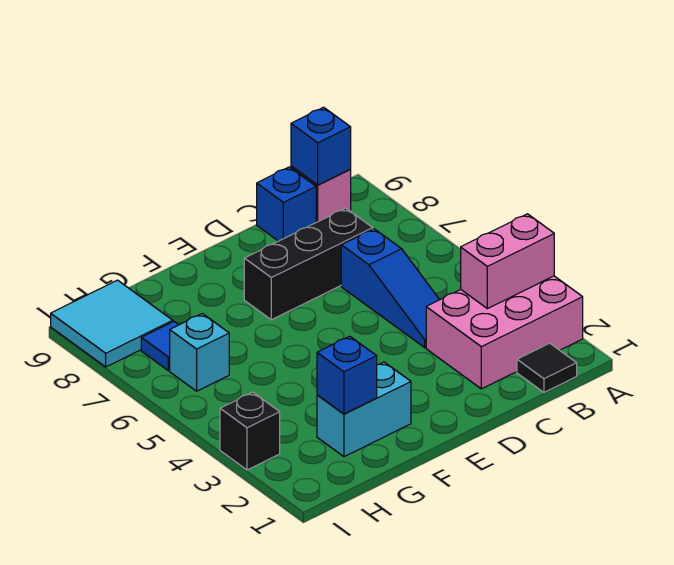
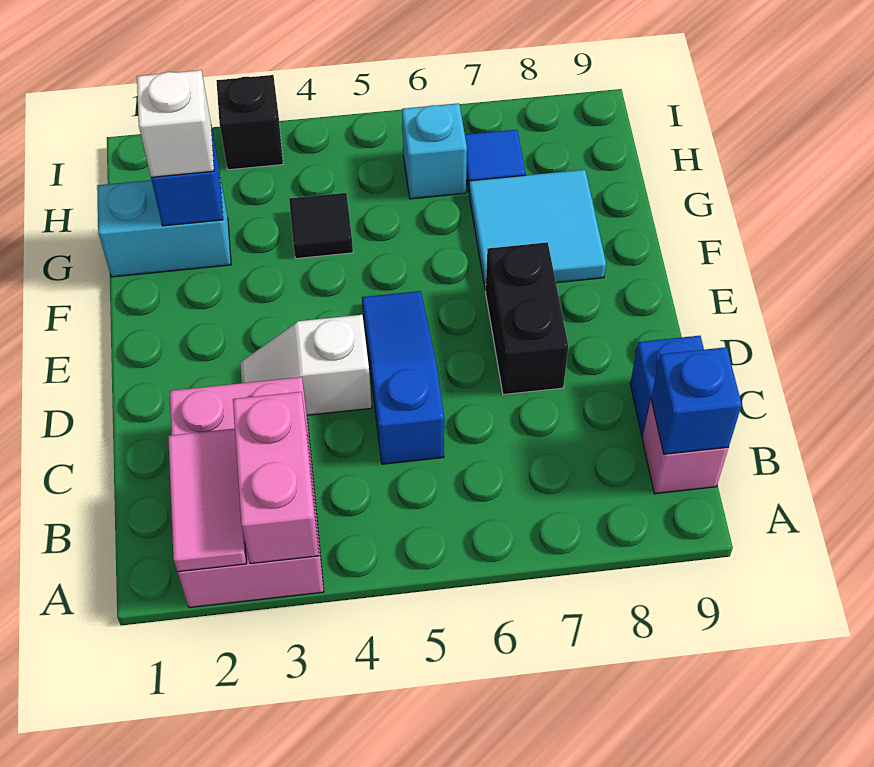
none -> pink tile A2:B2 level 2
black tile B1 level 1 -> black tile G4 level 1
blue slope C4:C6 level 1 top 6 -> blue slope C5:E5 level 1 top C
black brick C7:E7 level 1 -> black brick D7:E7 level 1
none -> white slope D3:D4 level 1 top 4
cyan brick F2:G2 level 1 -> cyan brick G1:G2 level 1
none -> white brick G2 level 3
cyan tile H8:I9 level 1 -> cyan tile F7:G8 level 1

